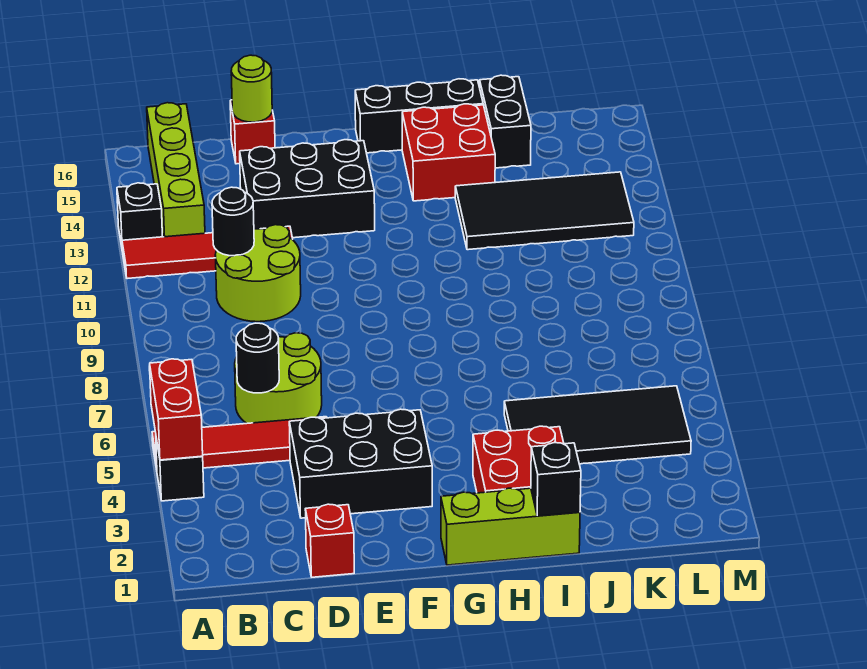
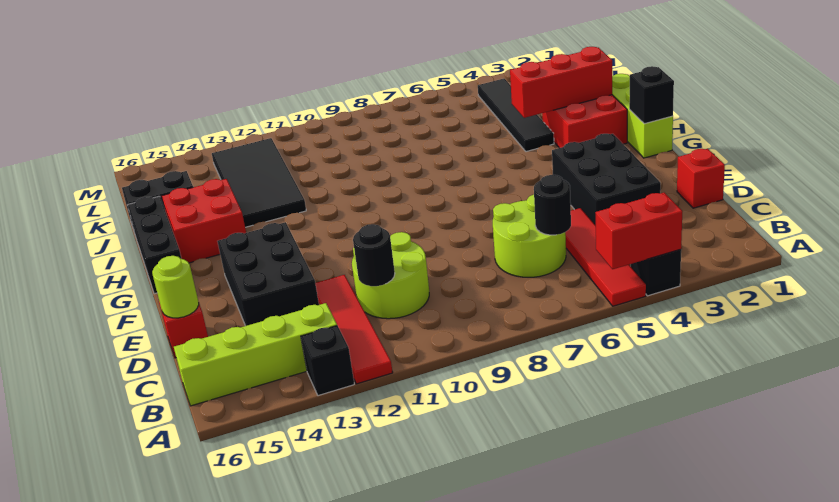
black brick I1 level 2 -> black brick G1 level 2
none -> red brick I2:I4 level 2
black tile I4:L5 level 1 -> black tile I4:L4 level 1

